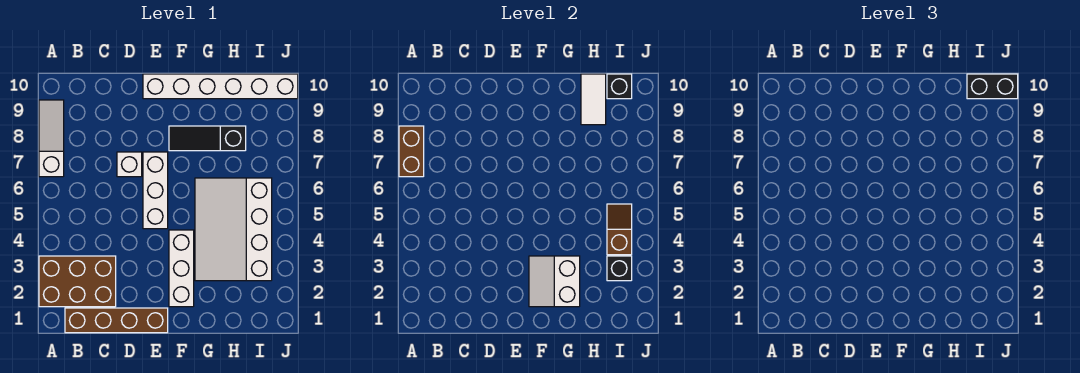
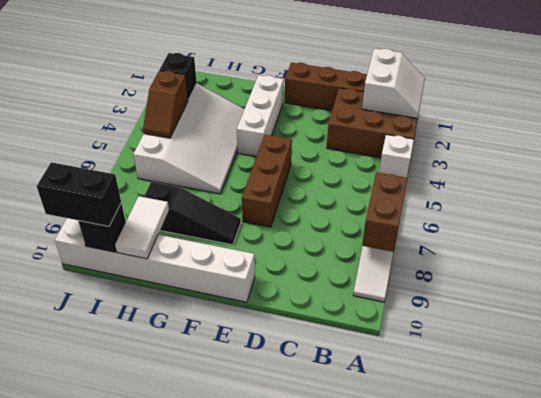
white brick D7 level 1 -> white brick A4 level 1
white brick E5:E7 level 1 -> brown brick E5:E7 level 1
white slope F2:G3 level 2 top G -> white slope A1:B2 level 2 top B

